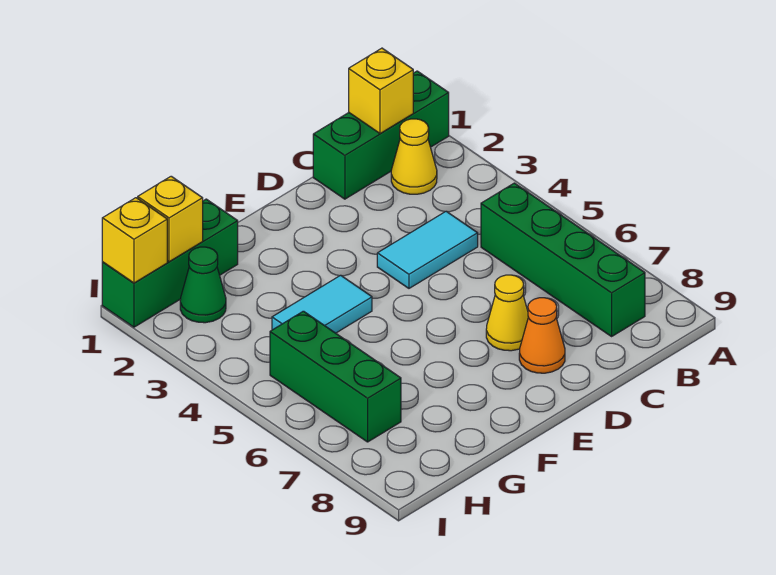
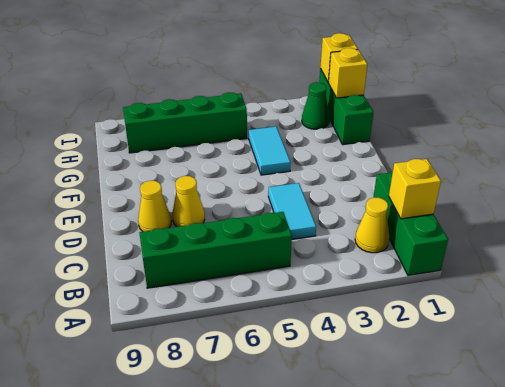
orange cone D8 level 1 -> yellow cone D8 level 1
green brick H5:H7 level 1 -> green brick H5:H8 level 1

